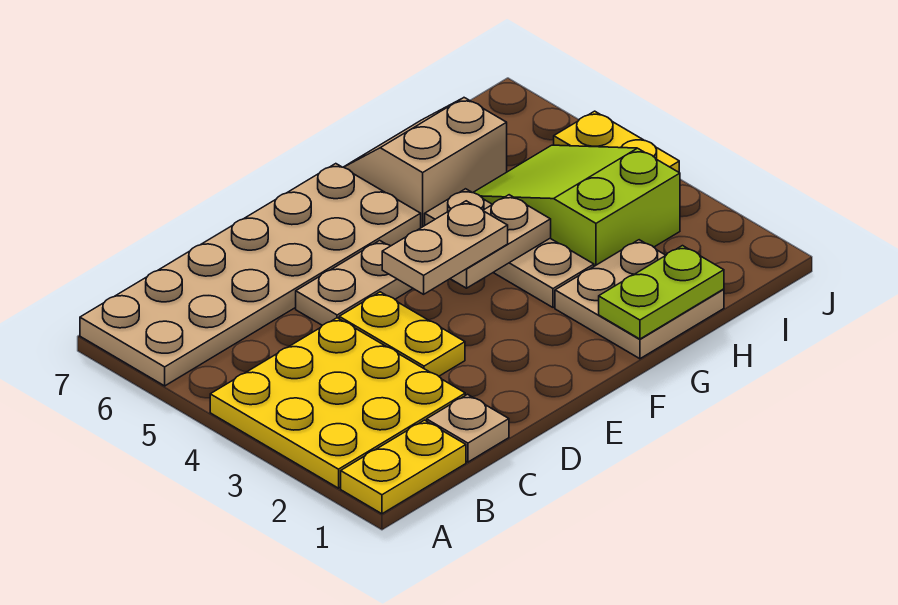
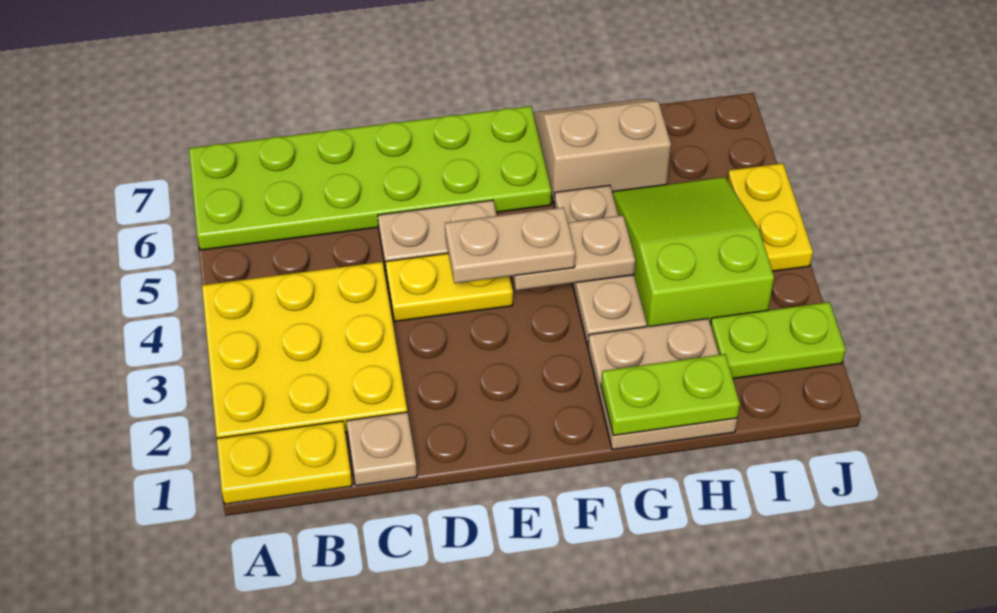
tan plate A6:F7 level 1 -> lime plate A6:F7 level 1
yellow plate D3:D4 level 1 -> yellow plate D4:E4 level 1
none -> lime plate I2:J2 level 1

